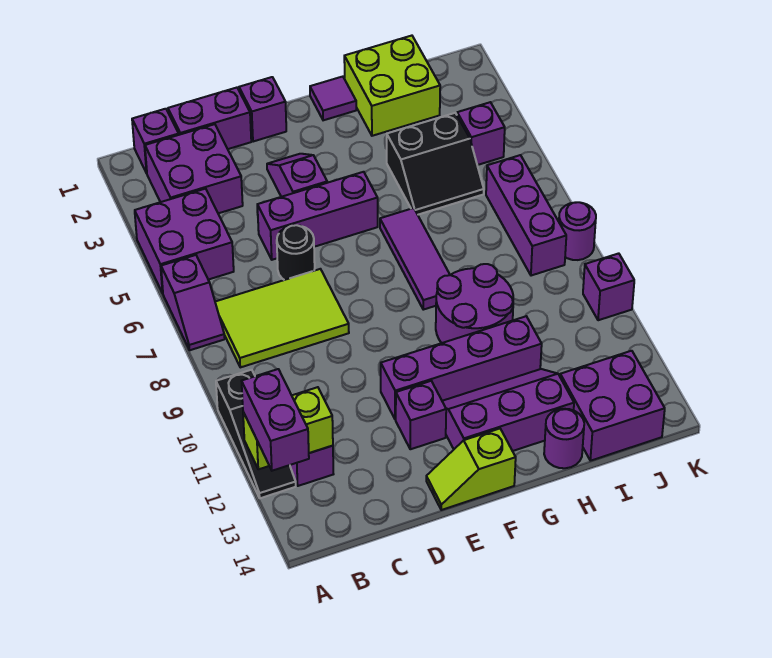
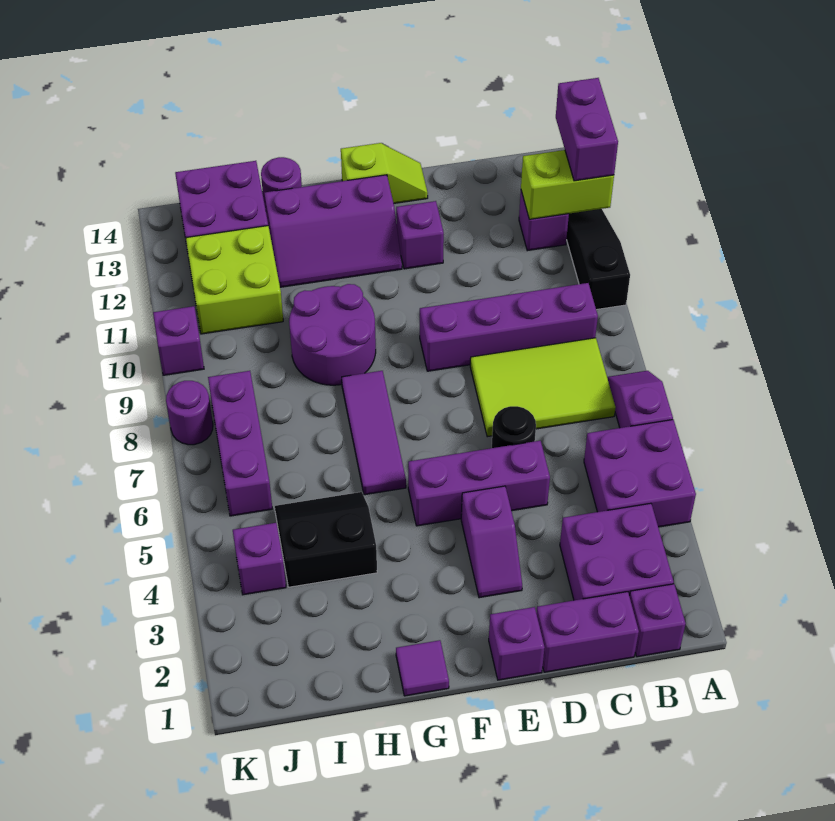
purple brick E11:H11 level 1 -> purple brick B9:E9 level 1
lime brick H1:I2 level 1 -> lime brick I11:J12 level 1

